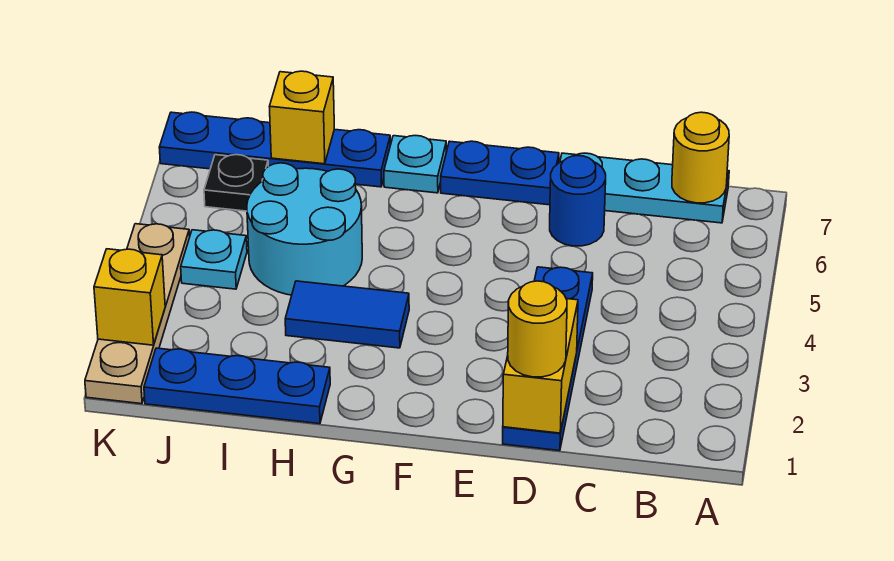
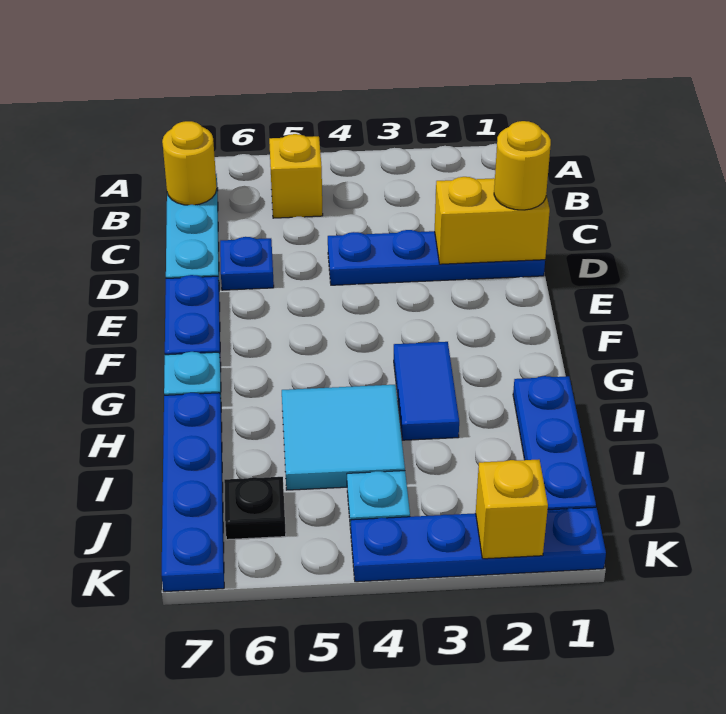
blue round brick D6 level 1 -> blue plate D6 level 1
cyan round brick H4:I5 level 1 -> cyan tile H4:I5 level 1
yellow brick I7 level 2 -> yellow brick B5 level 1
tan plate K1:K4 level 1 -> blue plate K1:K4 level 1

